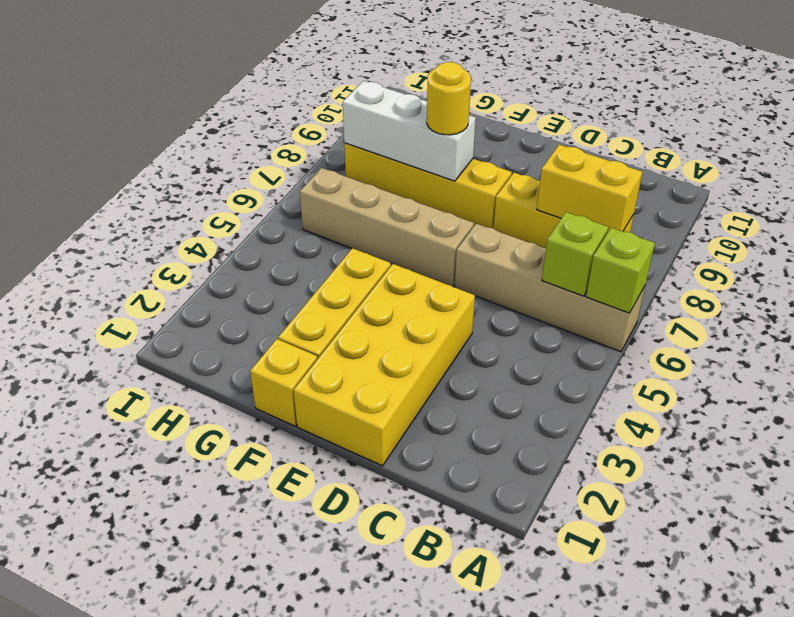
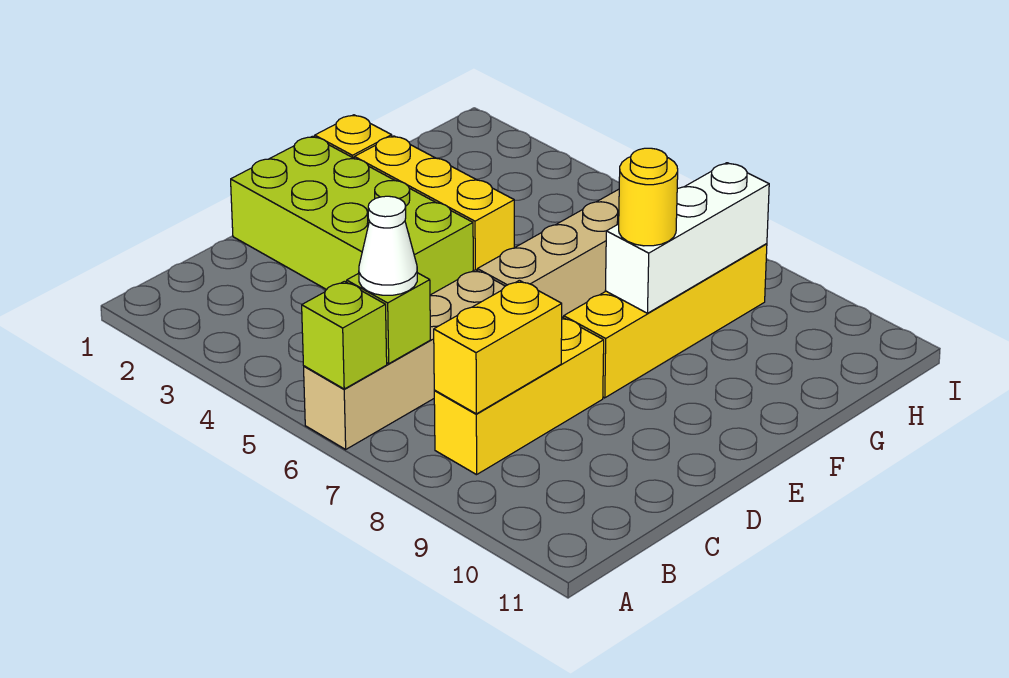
none -> white cone B6 level 3
yellow brick D1:E4 level 1 -> lime brick D1:E4 level 1

